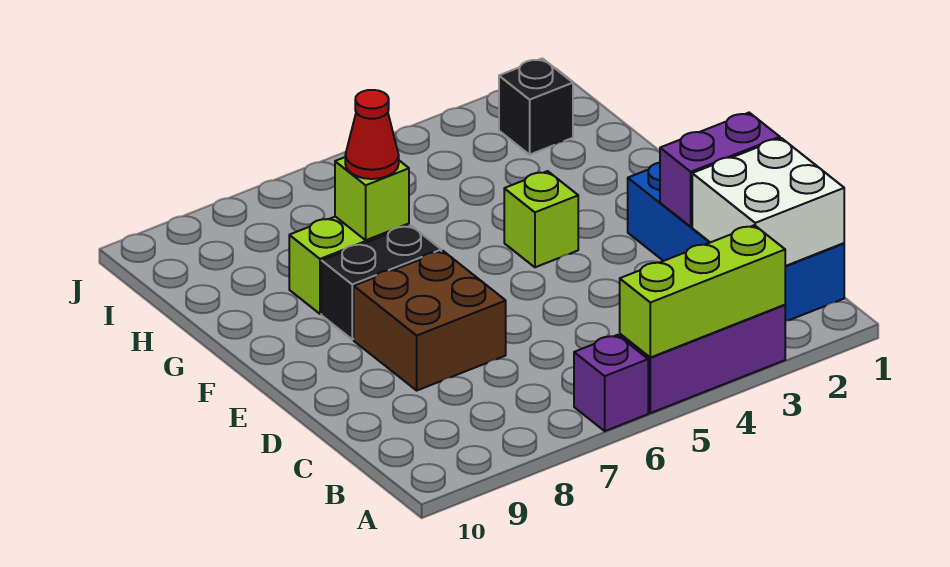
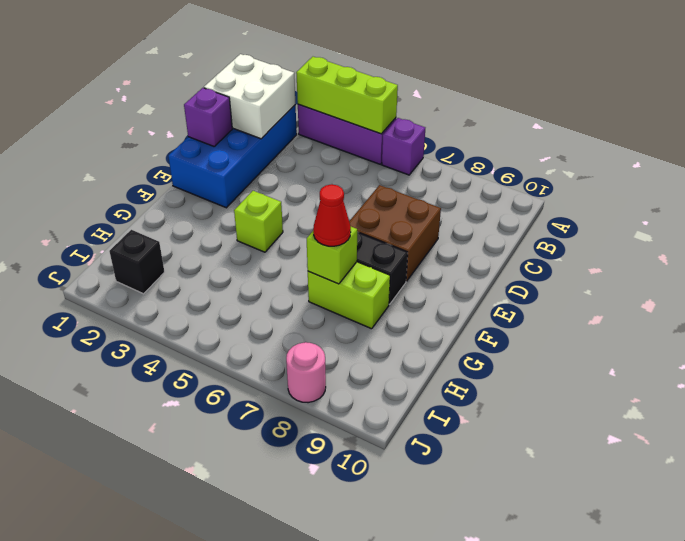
purple brick D1:D2 level 2 -> purple brick D1 level 2
none -> pink round brick J8 level 1

